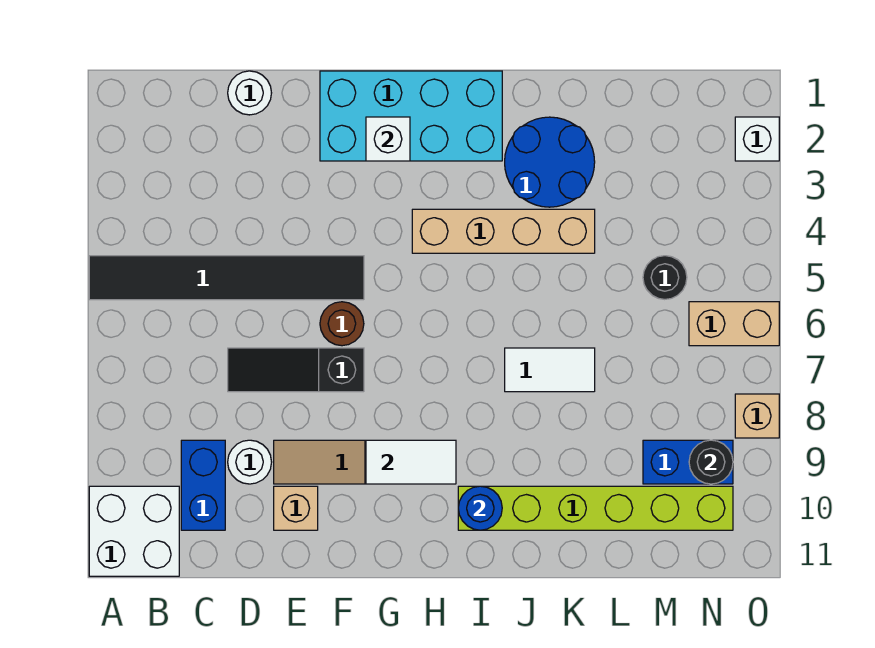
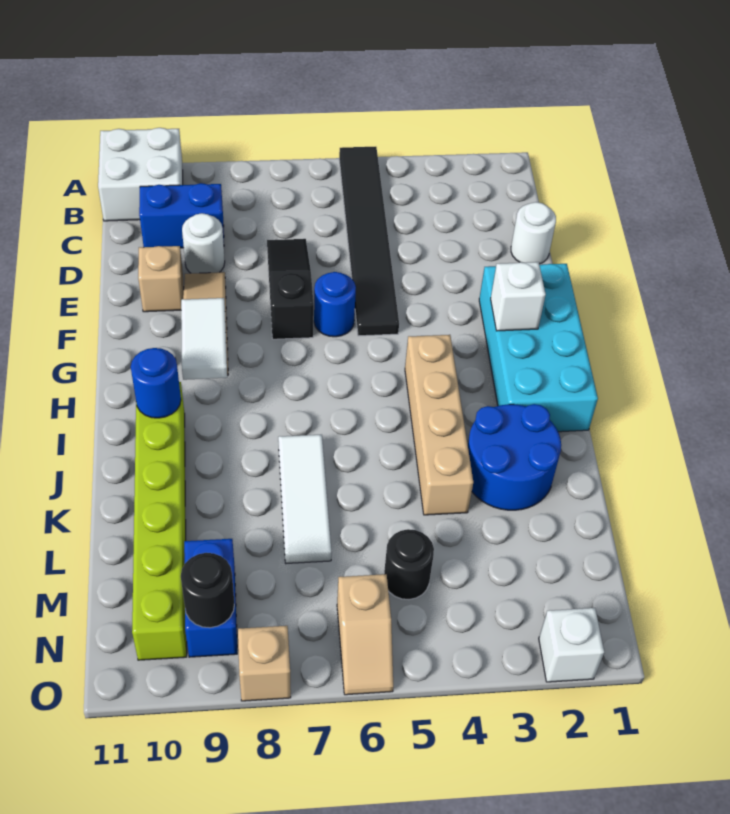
brown round brick F6 level 1 -> blue round brick F6 level 1
white tile J7:K7 level 1 -> white tile J7:L7 level 1
tan brick N6:O6 level 1 -> tan slope N6:O6 level 1 top N

